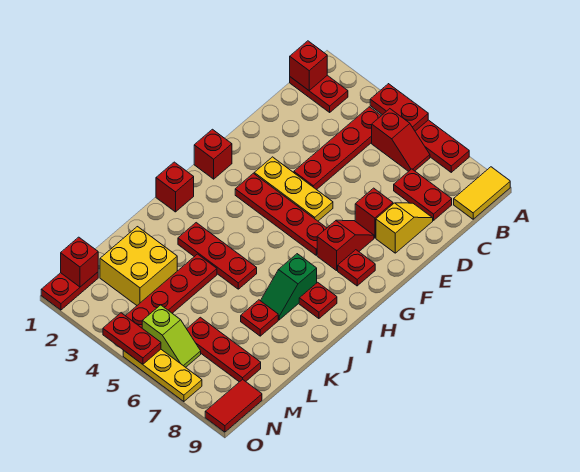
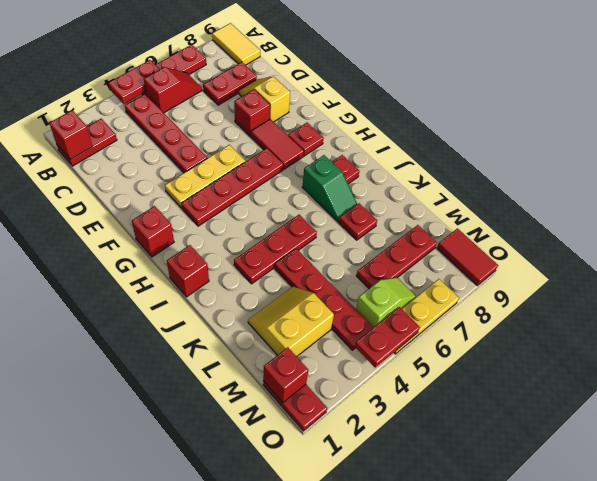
red slope F7:G7 level 1 top G -> red tile F7:G7 level 1
yellow brick L2:M3 level 1 -> yellow slope L2:M3 level 1 top M

